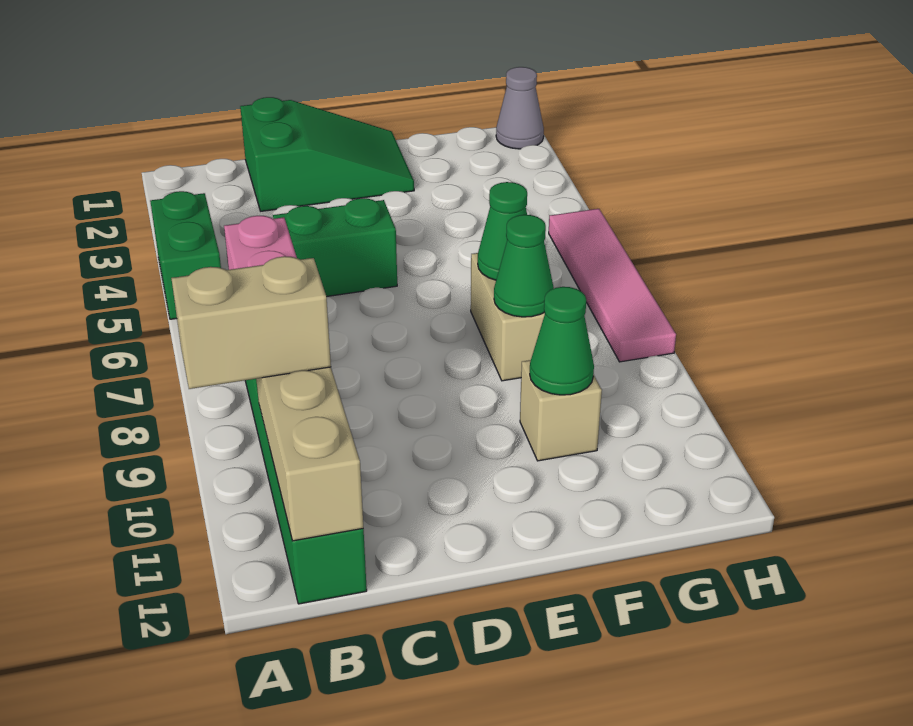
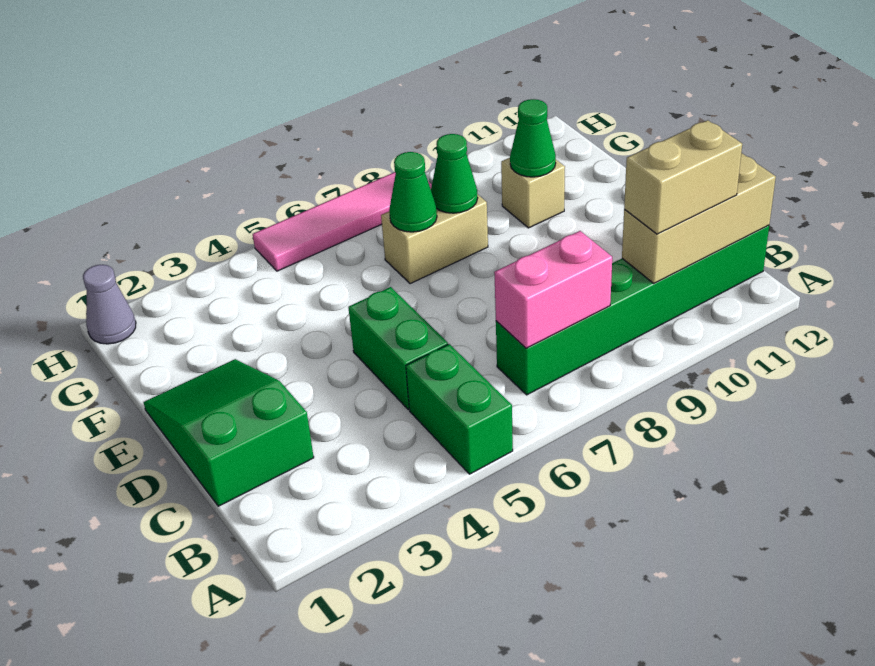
green brick A4:A5 level 1 -> green brick A5:B5 level 1
tan brick A10:B10 level 3 -> tan brick B10:B11 level 3

